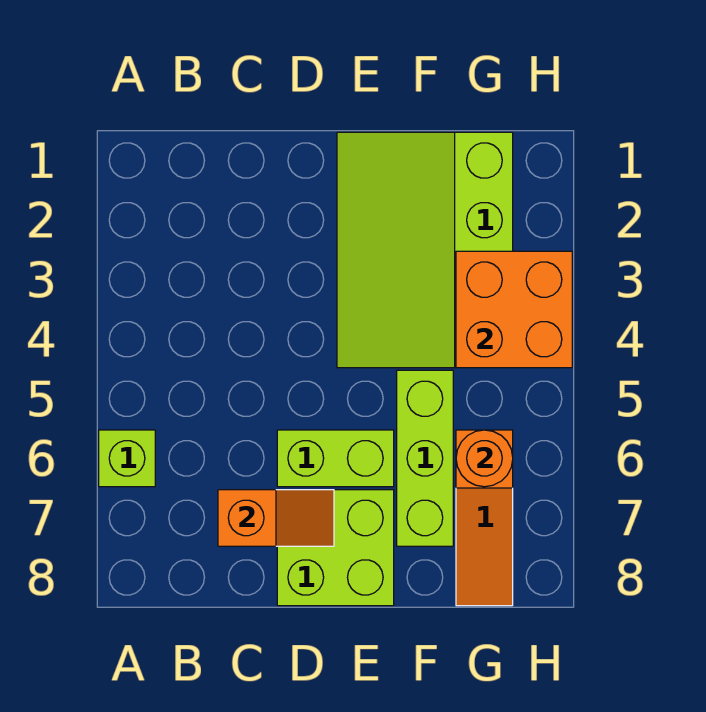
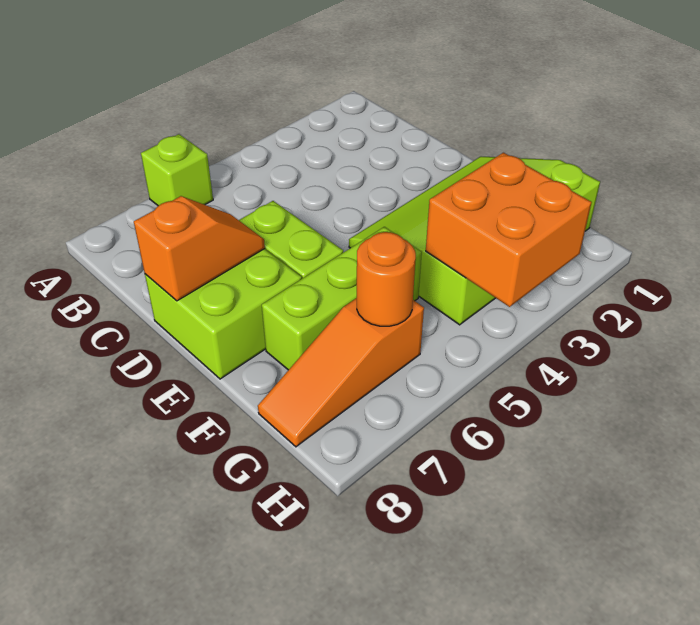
orange slope C7:D7 level 2 top C -> orange slope D7:D8 level 2 top 8

